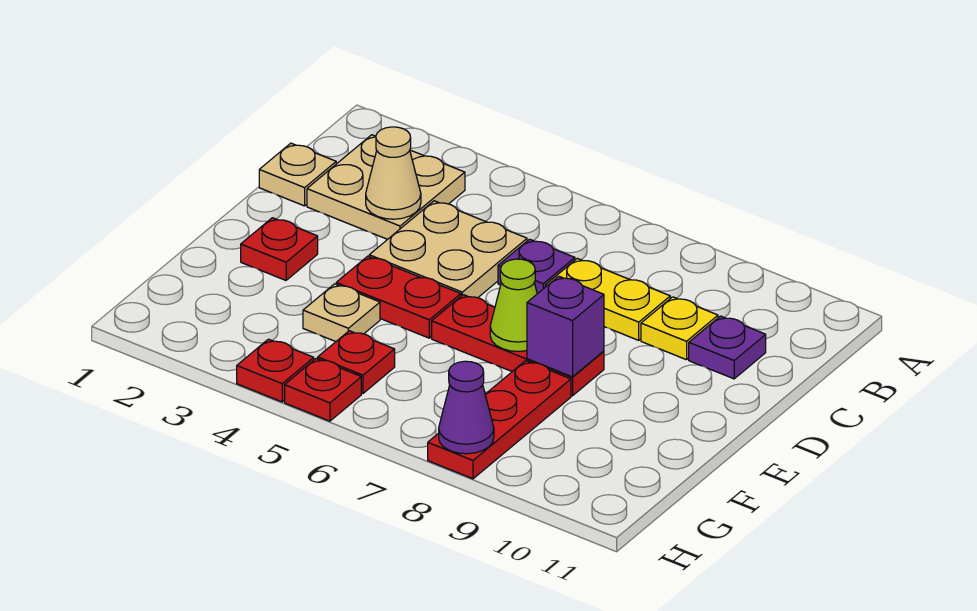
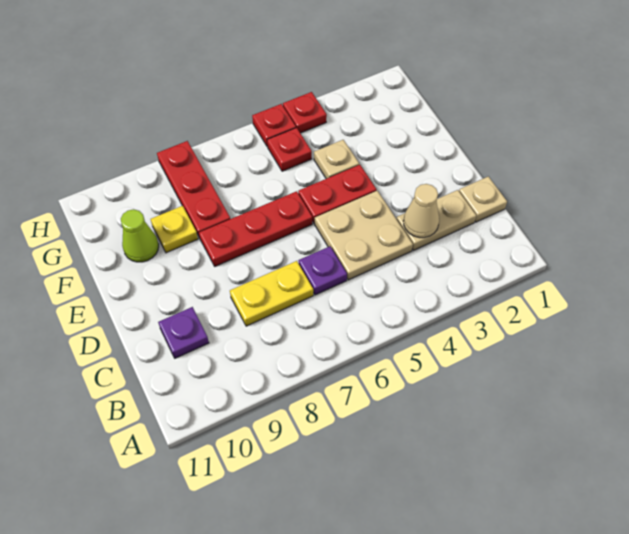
tan plate B2:C3 level 1 -> tan plate C2:C3 level 1
yellow plate C9 level 1 -> yellow plate F9 level 1
red plate E2 level 1 -> none
lime cone E7 level 2 -> lime cone F10 level 1
purple brick E8 level 2 -> none
purple cone H8 level 2 -> none

